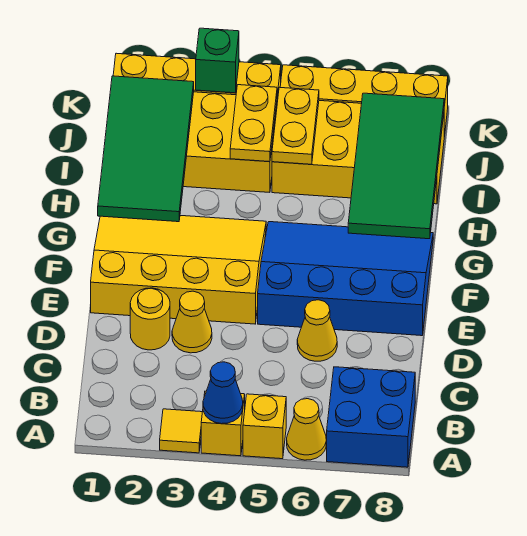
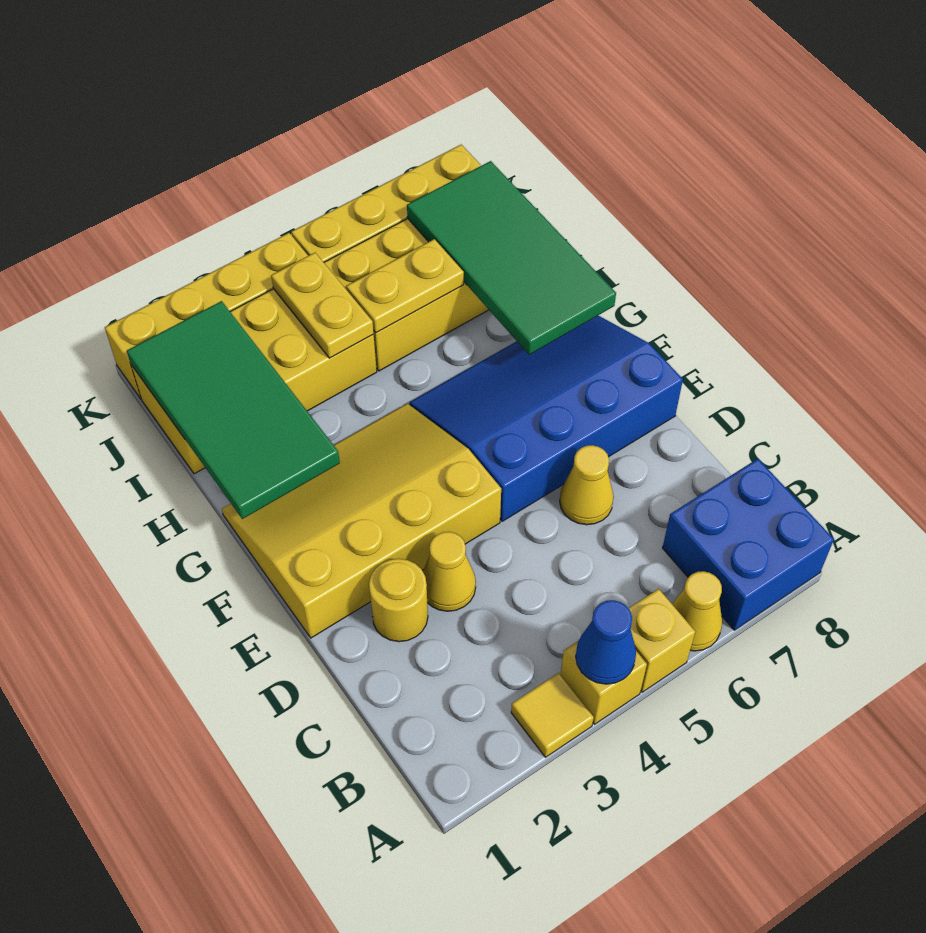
yellow plate I5:J5 level 2 -> yellow plate I5:I6 level 2
green brick K3 level 2 -> none

